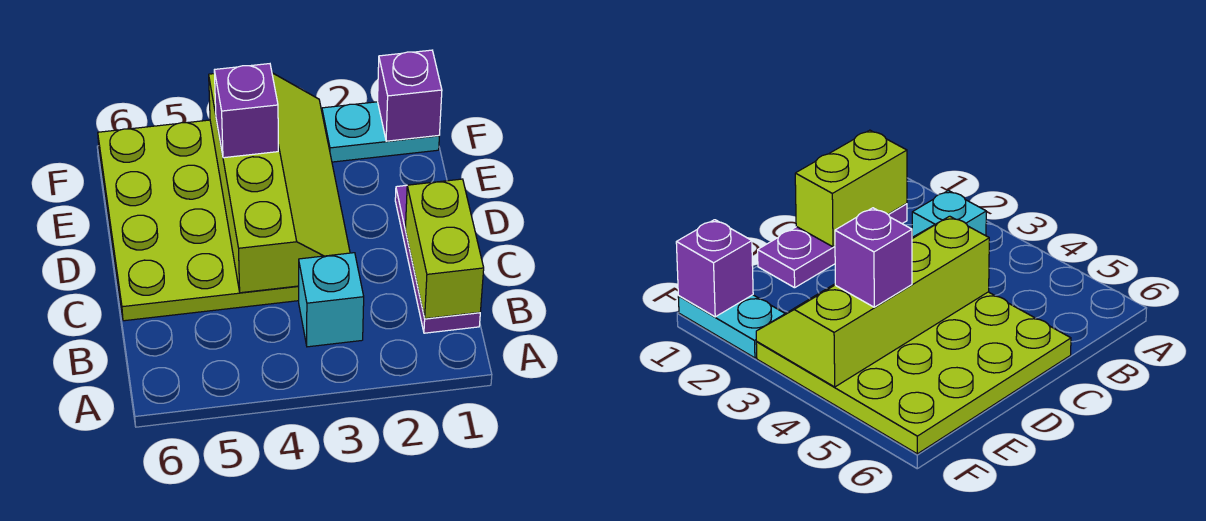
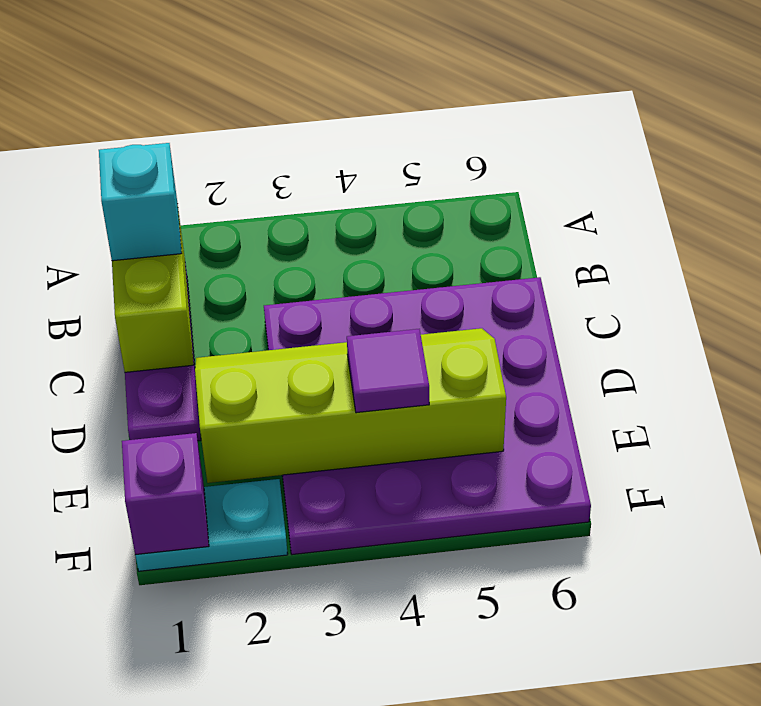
cyan brick B3 level 1 -> cyan brick B1 level 3
lime plate C3:F6 level 1 -> purple plate C3:F6 level 1
lime slope C3:F4 level 2 top 4 -> lime slope D2:E5 level 2 top E
purple brick E4 level 3 -> purple tile E4 level 3

